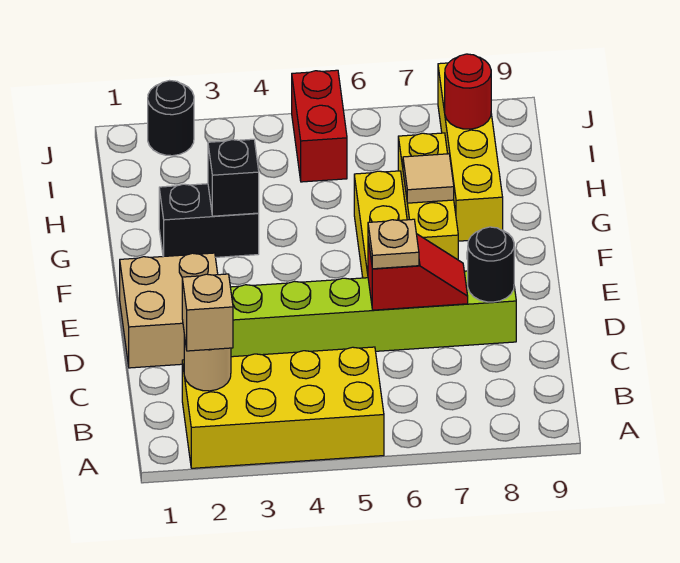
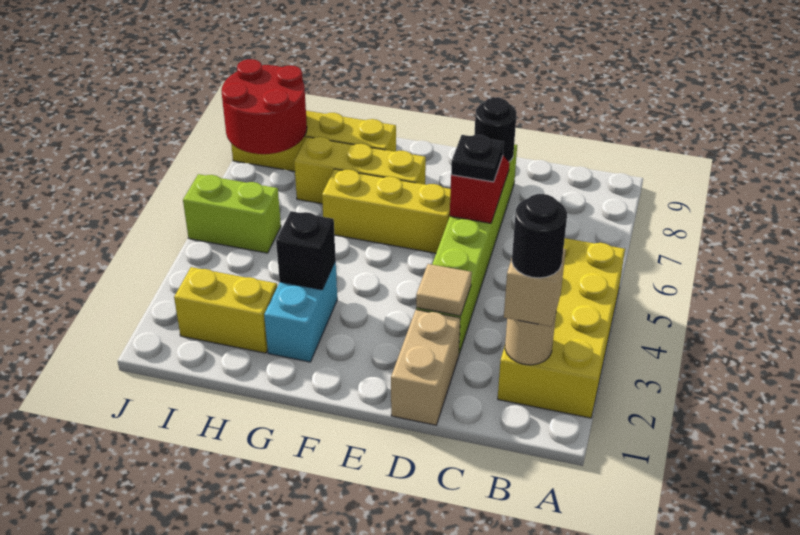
tan brick D1:E2 level 1 -> tan brick D1:D2 level 1
tan plate D6 level 3 -> black plate D6 level 3
black brick G2:G3 level 1 -> cyan brick G2:G3 level 1
tan tile G7 level 2 -> tan tile D3 level 2
none -> yellow brick H2:I2 level 1
red brick I5:J5 level 1 -> lime brick I5:J5 level 1
red round brick I8 level 2 -> red round brick I7:J8 level 2
black round brick J2 level 1 -> black round brick B2 level 4

